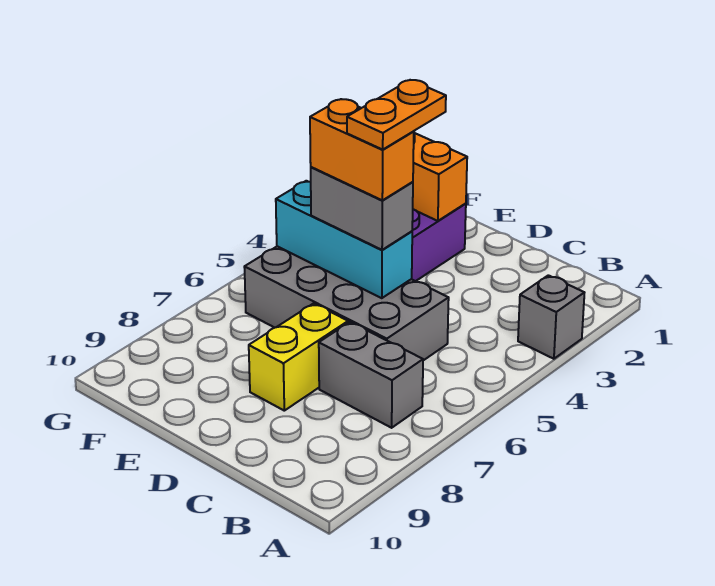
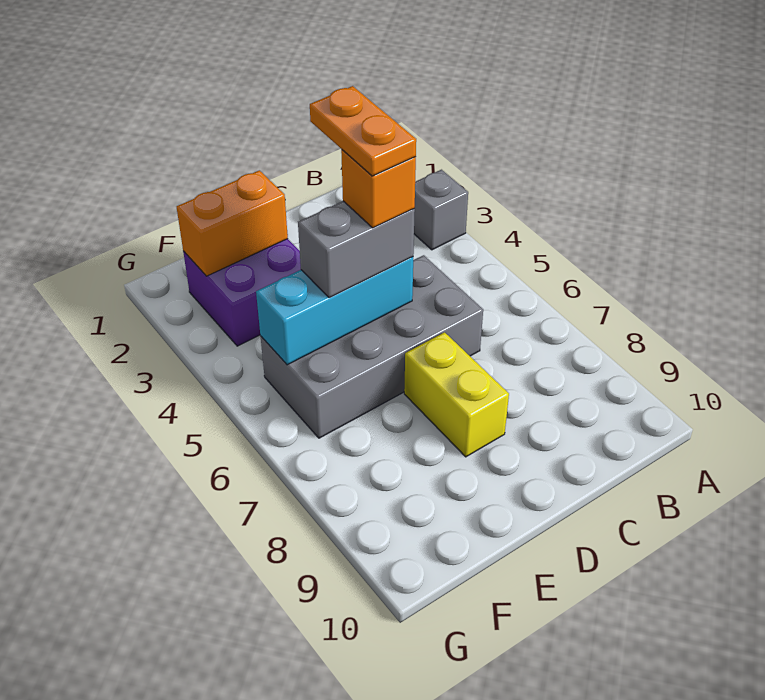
grey brick B7:C7 level 1 -> none
orange brick D5:E5 level 4 -> orange brick D5 level 4

